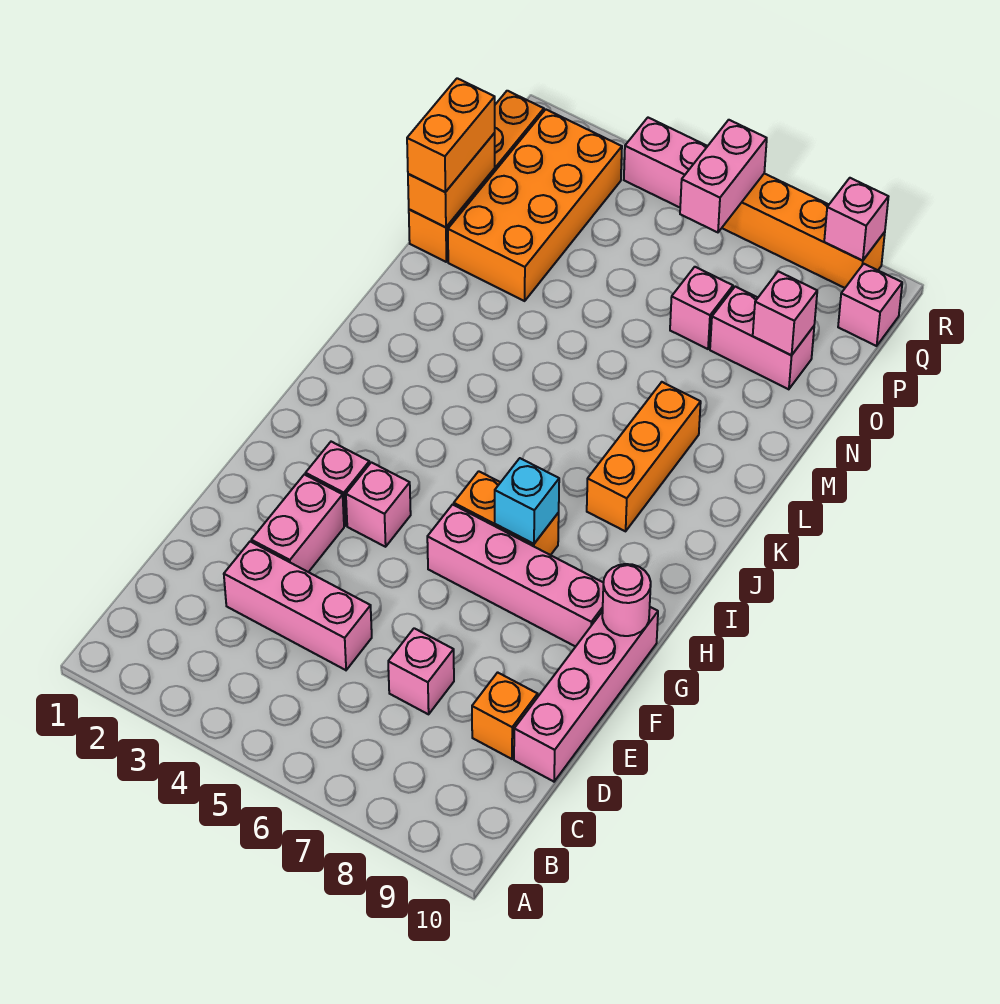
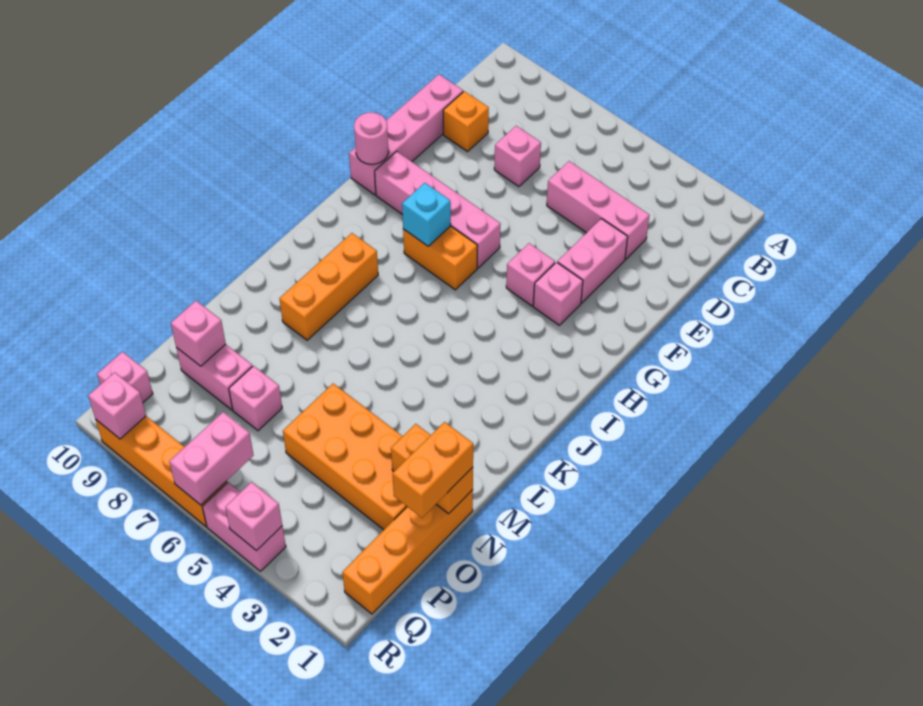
orange brick N1:O1 level 2 -> orange brick N1:N2 level 2
orange brick N2:Q3 level 1 -> orange brick N2:O5 level 1
none -> pink brick R4 level 2

